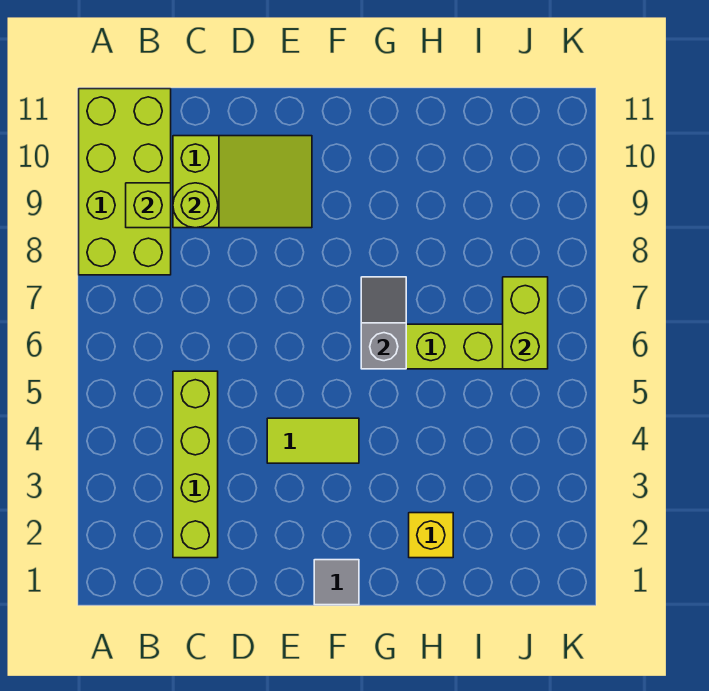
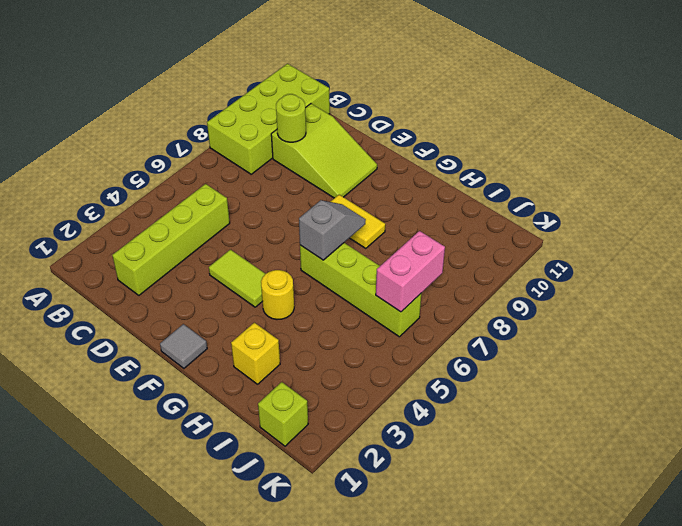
lime brick B9 level 2 -> lime brick J1 level 1
none -> yellow tile F8:G8 level 1
none -> yellow round brick G4 level 1
lime brick J6:J7 level 2 -> pink brick J6:J7 level 2

